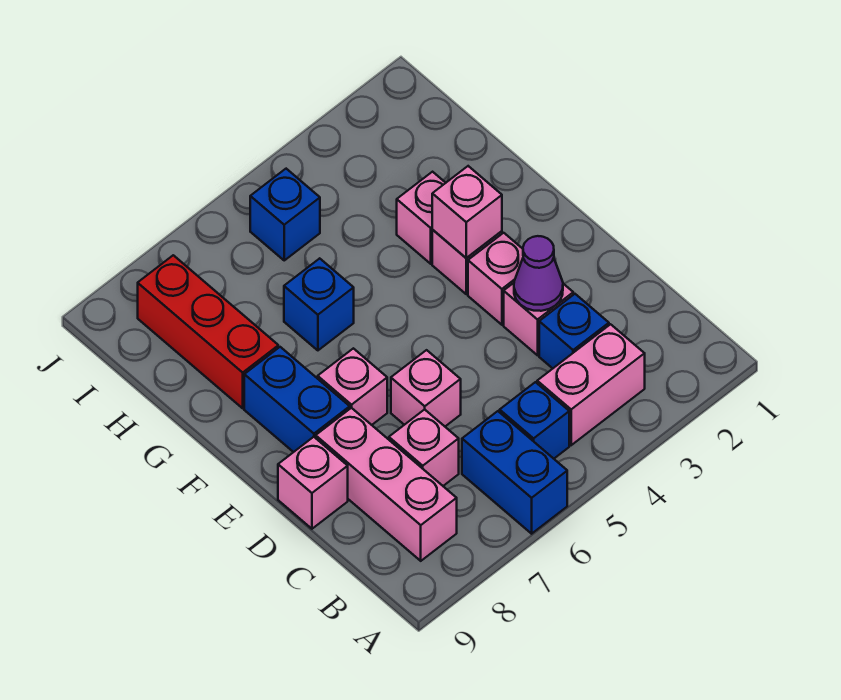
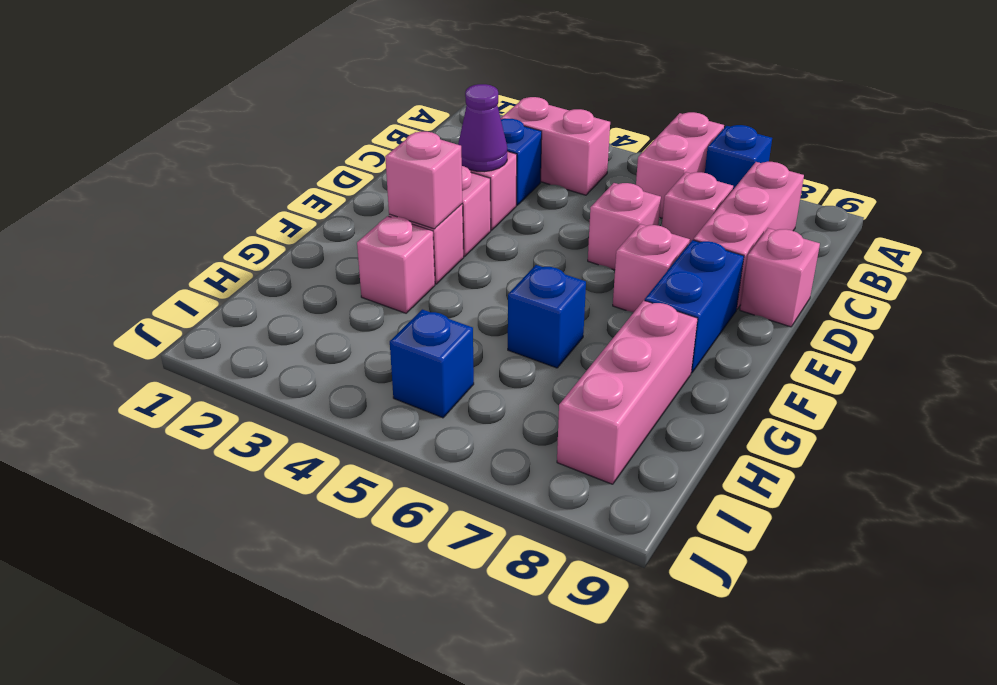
blue brick A6:B6 level 1 -> pink brick A6:B6 level 1
blue brick B5 level 1 -> blue brick A7 level 1
red brick G8:I8 level 1 -> pink brick G8:I8 level 1

